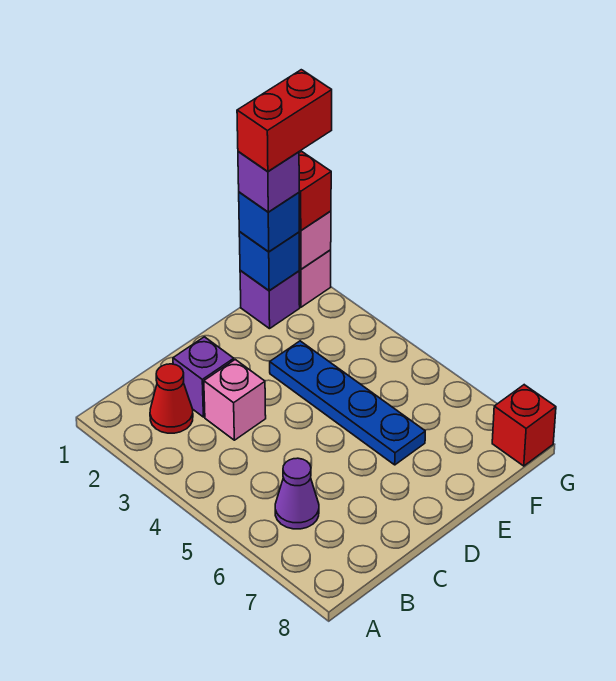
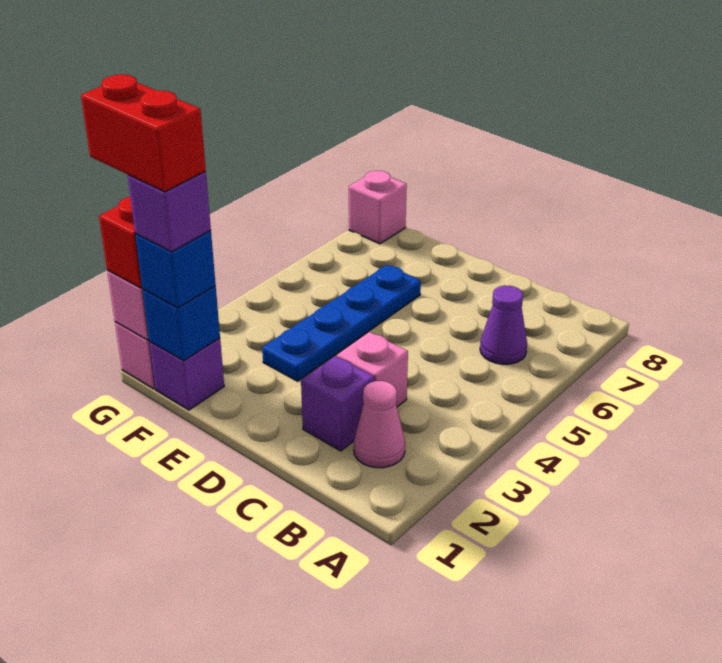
red cone B2 level 1 -> pink cone B2 level 1
red brick G8 level 1 -> pink brick G8 level 1

